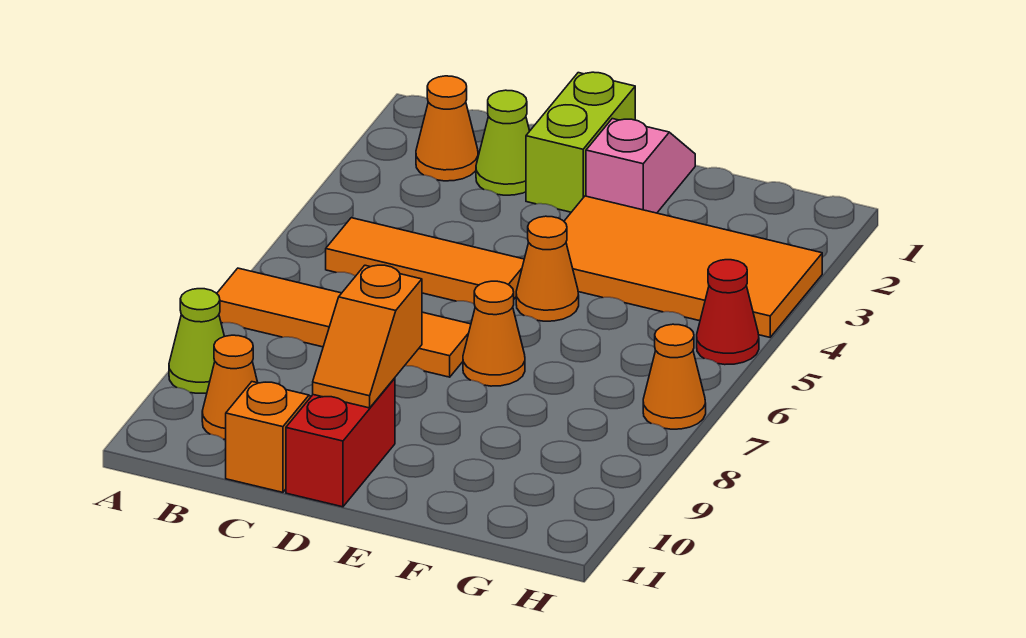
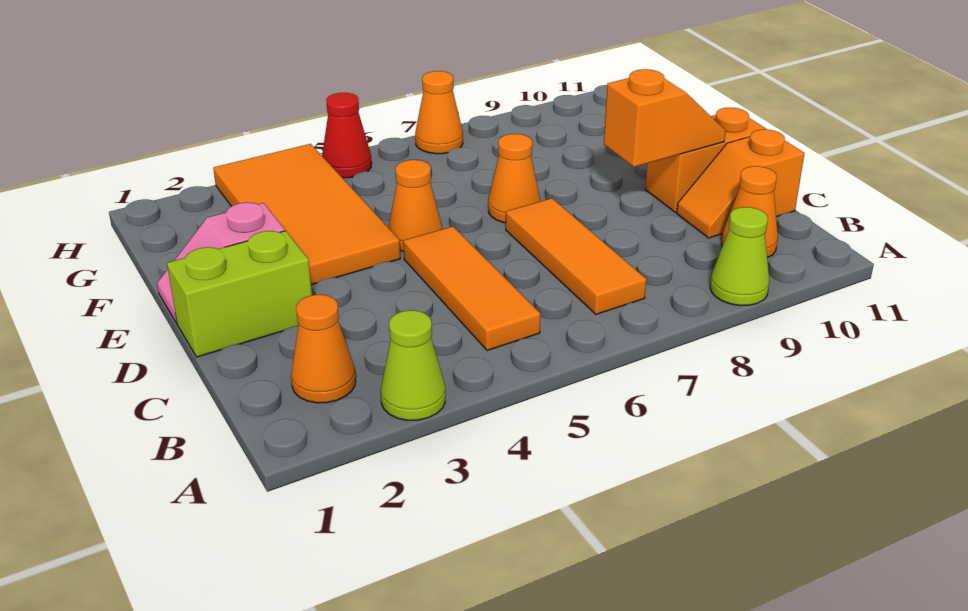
orange tile A7:D7 level 1 -> orange tile B7:D7 level 1
lime cone C2 level 1 -> lime cone A3 level 1
red brick D10:D11 level 1 -> orange brick D10:D11 level 1

